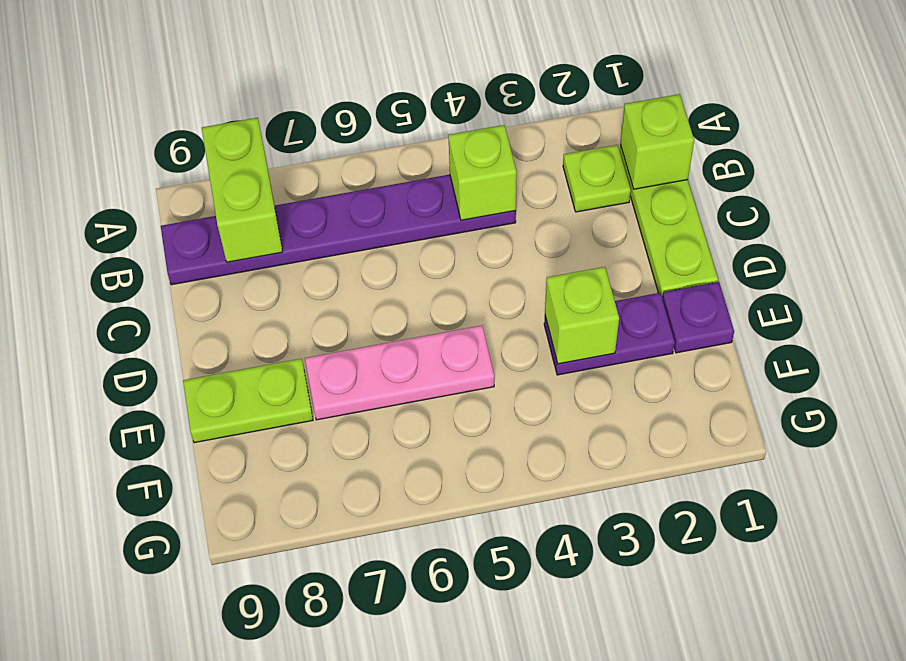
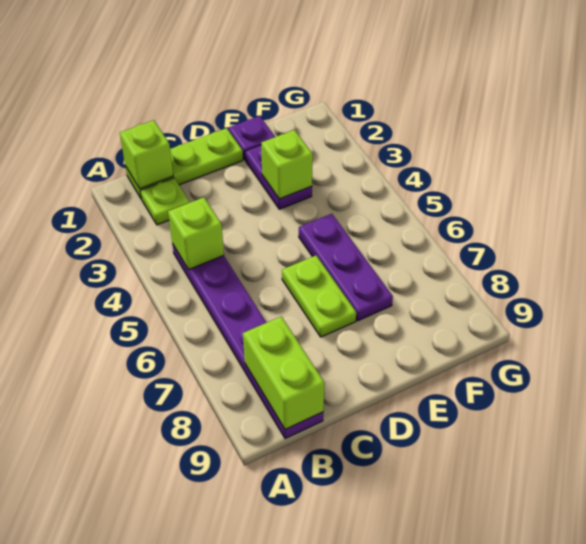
lime brick A8:B8 level 2 -> lime brick B8:B9 level 2
pink plate E5:E7 level 1 -> purple plate E5:E7 level 1
lime plate E8:E9 level 1 -> lime plate D6:D7 level 1

